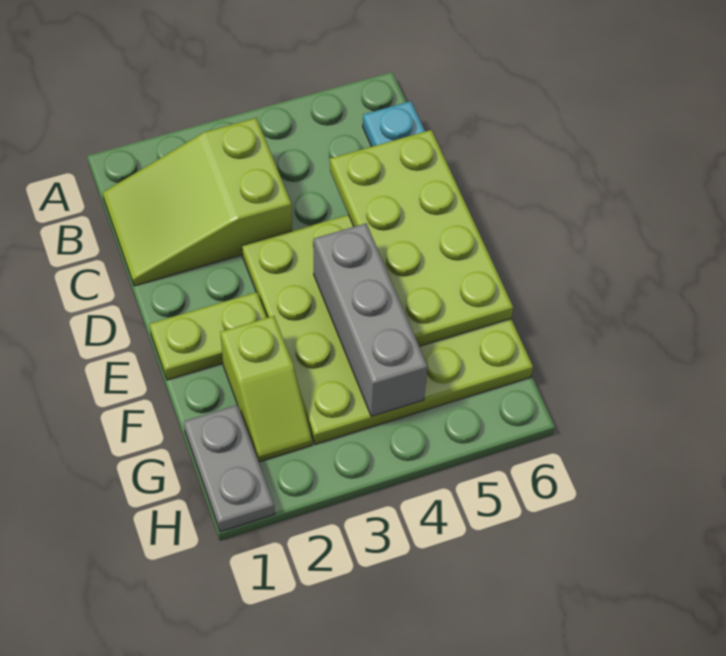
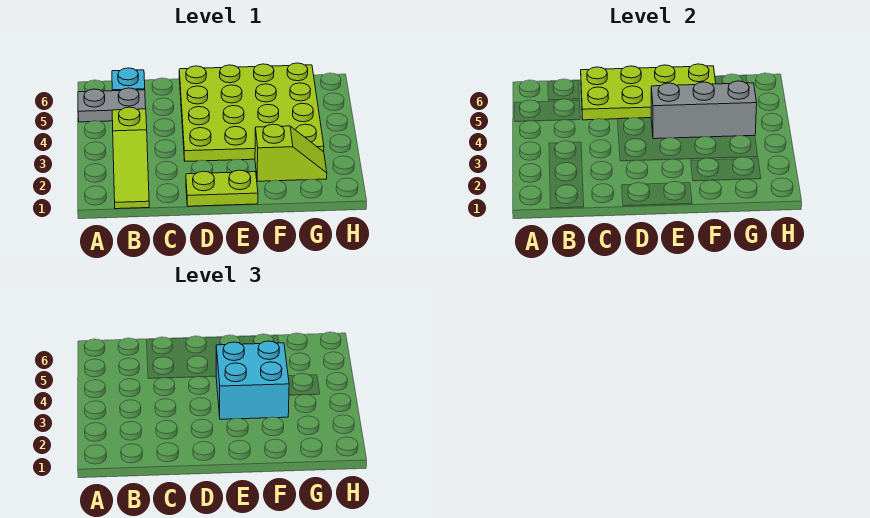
lime slope B1:C3 level 1 top 3 -> lime slope B1:B3 level 1 top 3
lime plate E1:E2 level 1 -> lime plate D1:E1 level 1
none -> cyan brick E3:F4 level 3
grey plate G1:H1 level 1 -> grey plate A5:B5 level 1

